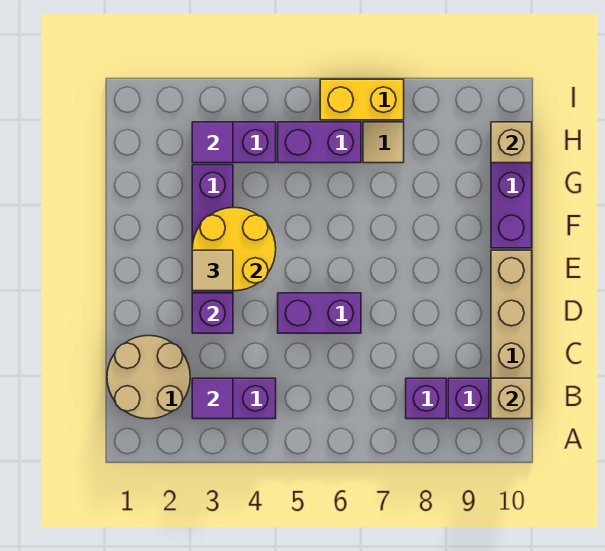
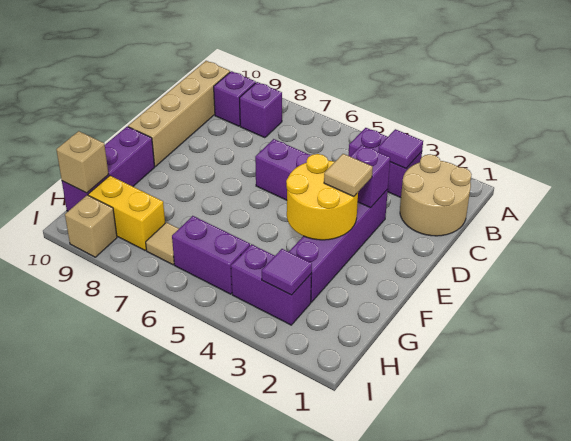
tan brick B10 level 2 -> tan brick I9 level 1
yellow brick I6:I7 level 1 -> yellow brick H8:H9 level 1

